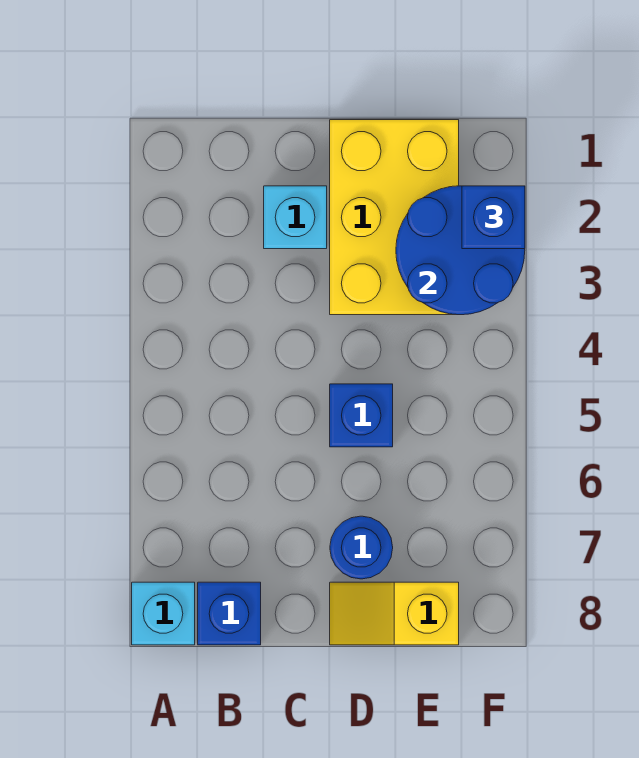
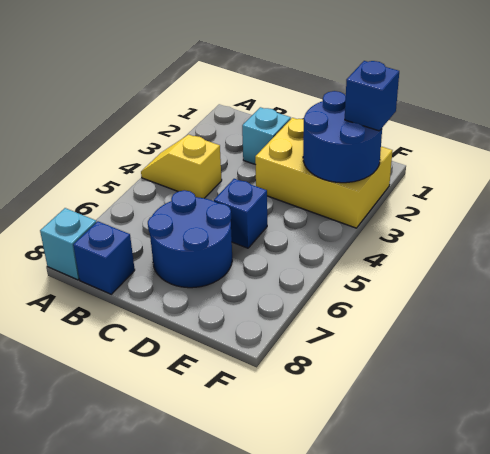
yellow brick D1:E3 level 1 -> yellow brick D2:F3 level 1
blue round brick D7 level 1 -> blue round brick C6:D7 level 1
yellow slope D8:E8 level 1 top E -> yellow slope A4:B4 level 1 top B

